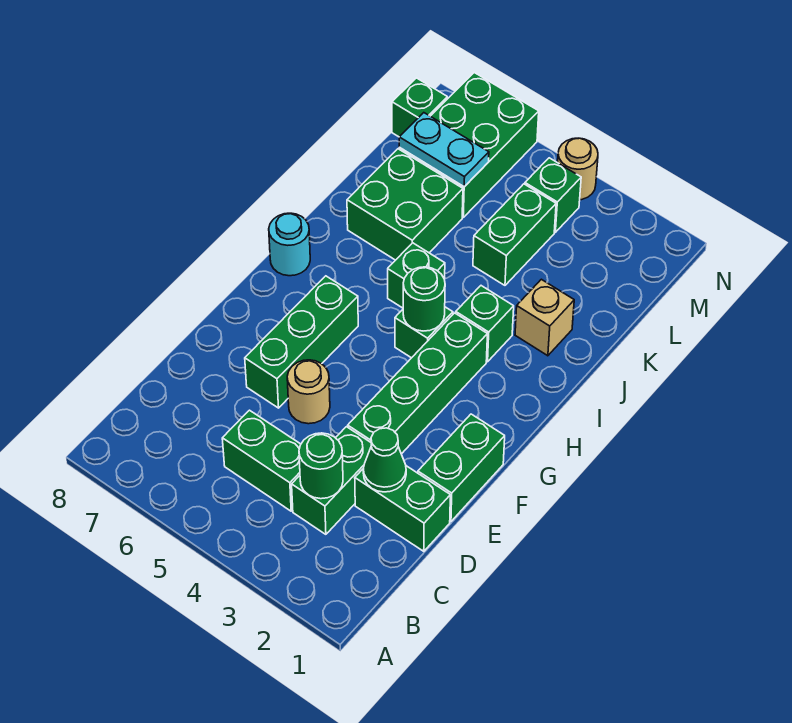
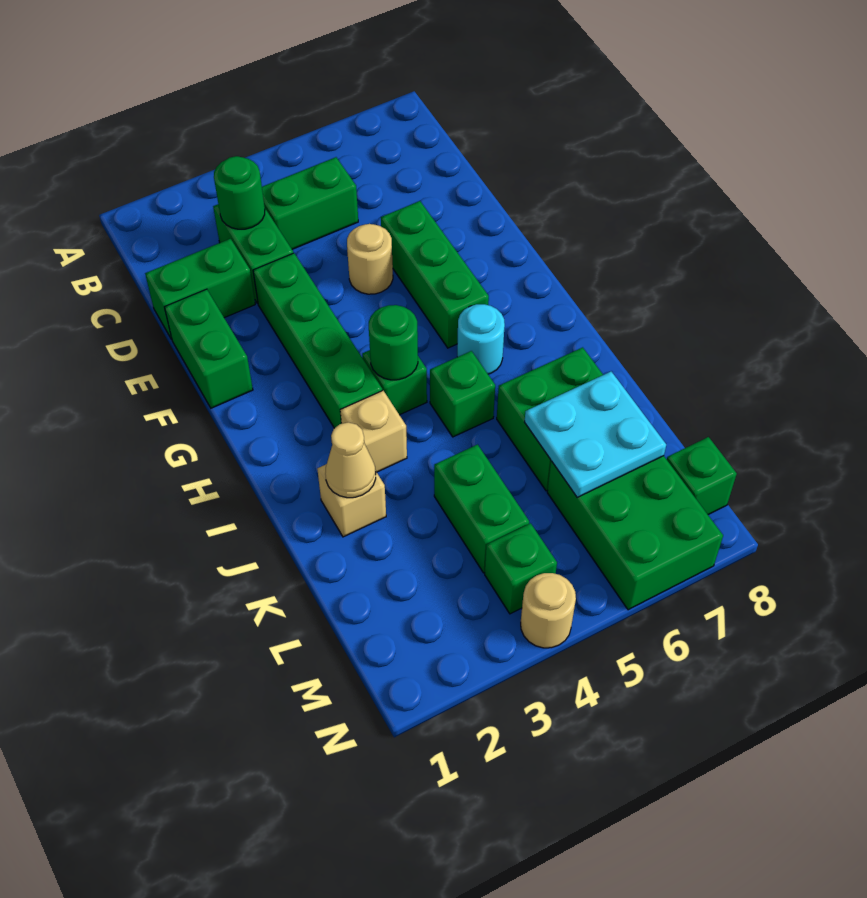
green cone D2 level 2 -> none
cyan round brick H8 level 1 -> cyan round brick H6 level 1
green brick I3 level 1 -> tan brick I3 level 1
none -> tan cone J2 level 2
cyan plate L6:L7 level 2 -> cyan plate K6:L7 level 2

